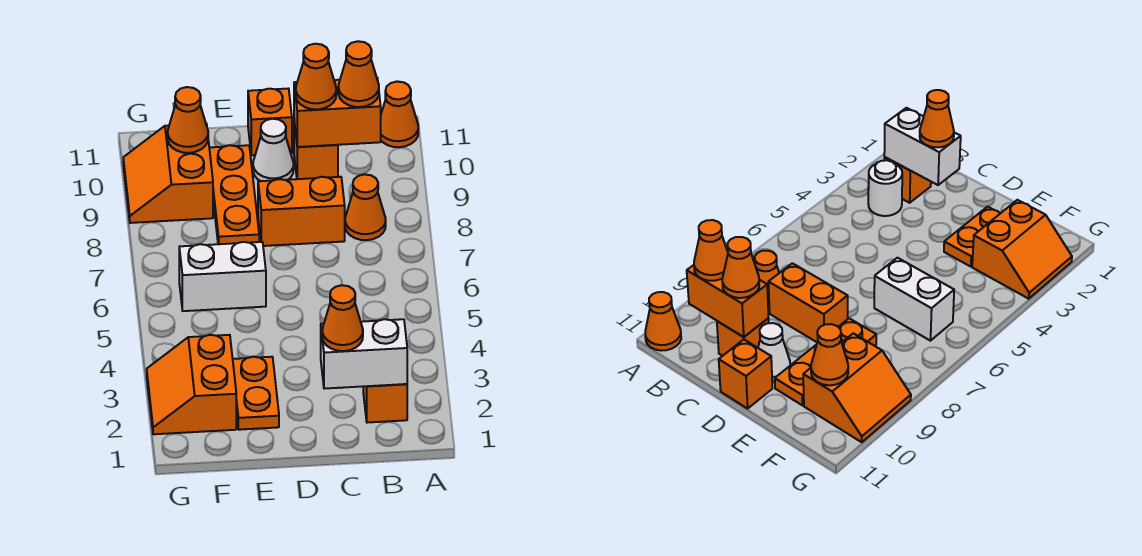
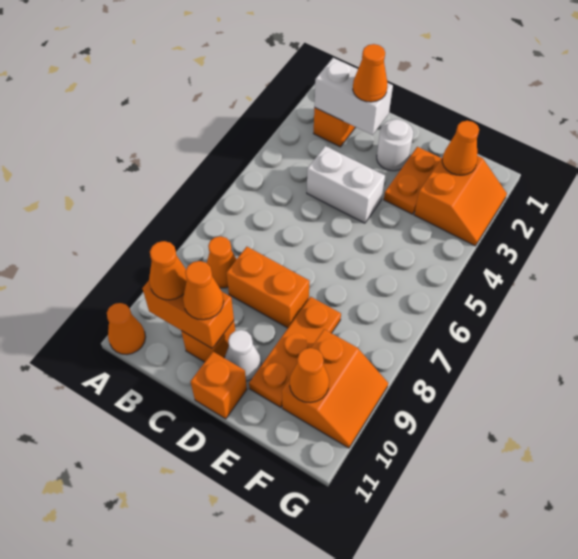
white round brick B3 level 1 -> white round brick D2 level 1
white brick E6:F6 level 1 -> white brick C4:D4 level 1
none -> orange cone F2 level 2

